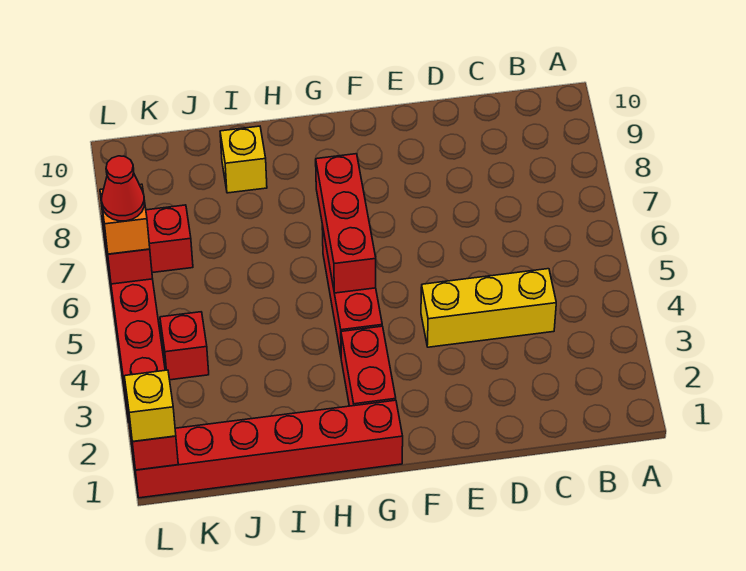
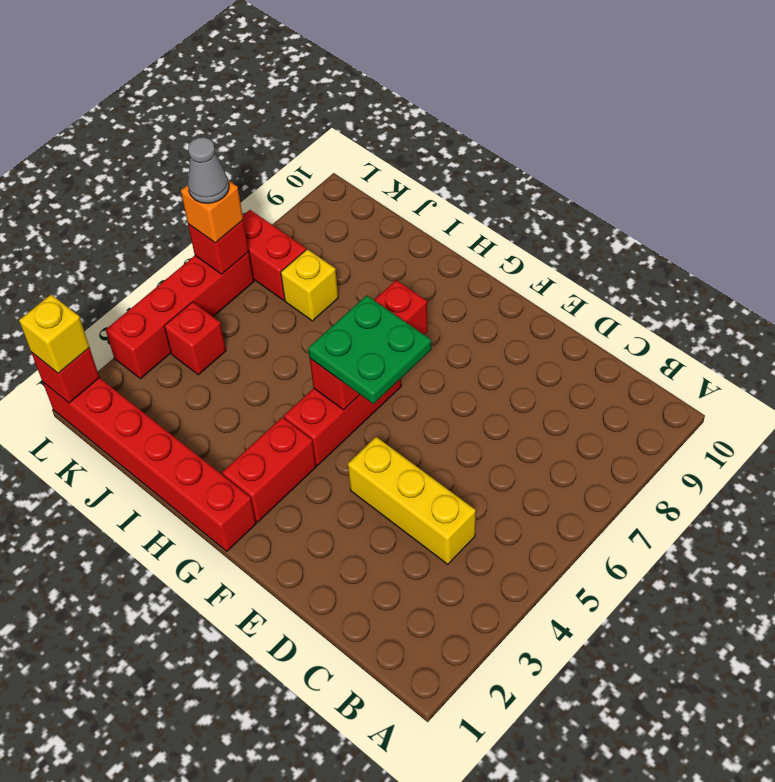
none -> green plate F5:G6 level 3
yellow brick I9 level 1 -> yellow brick J7 level 1
red cone L6 level 4 -> grey cone L6 level 4

